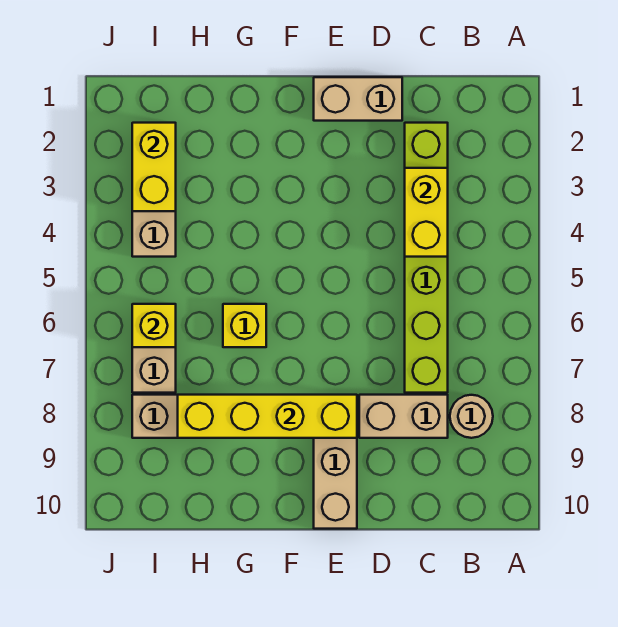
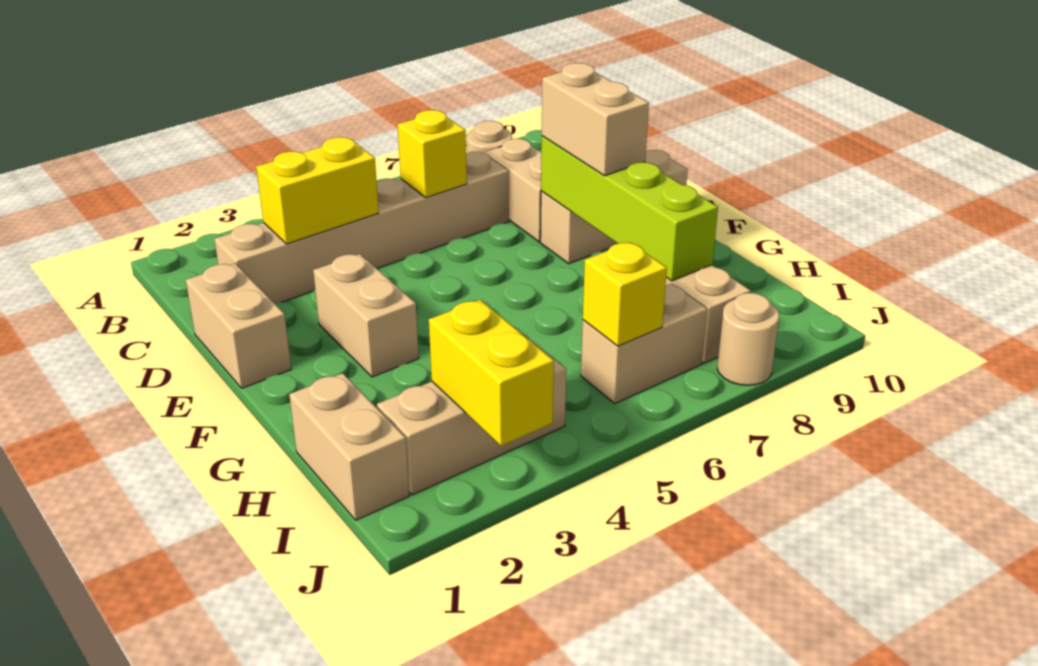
lime brick C2:C7 level 1 -> tan brick C2:C7 level 1
none -> tan brick E3:F3 level 1
yellow brick E8:H8 level 2 -> lime brick E8:H8 level 2
none -> tan brick E8:F8 level 3
yellow brick G6 level 1 -> yellow brick C6 level 2
none -> tan brick H1:I1 level 1
yellow brick I2:I3 level 2 -> yellow brick I3:J3 level 2
none -> tan round brick J8 level 1

